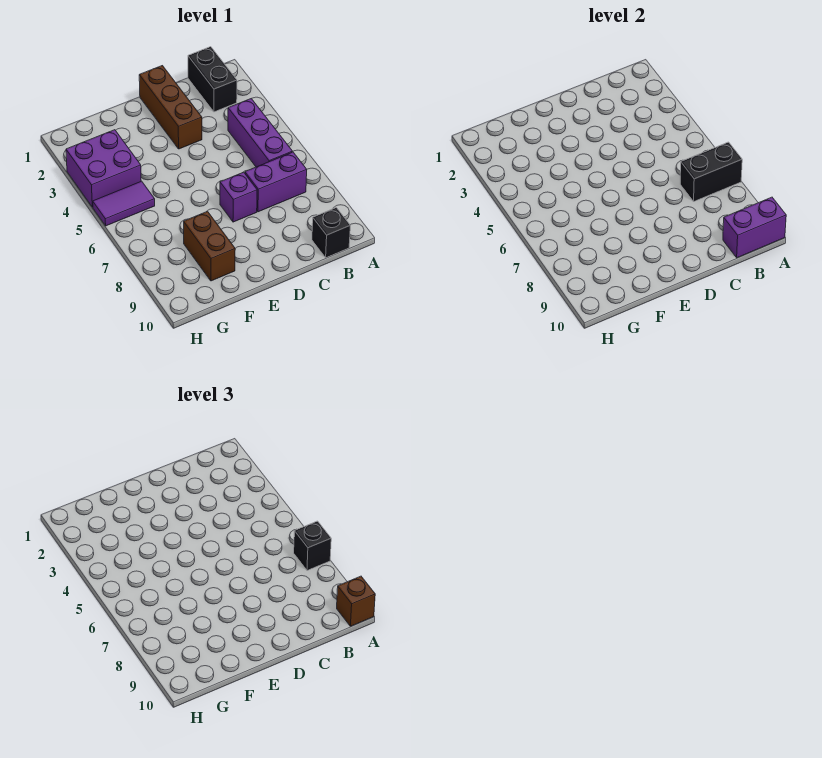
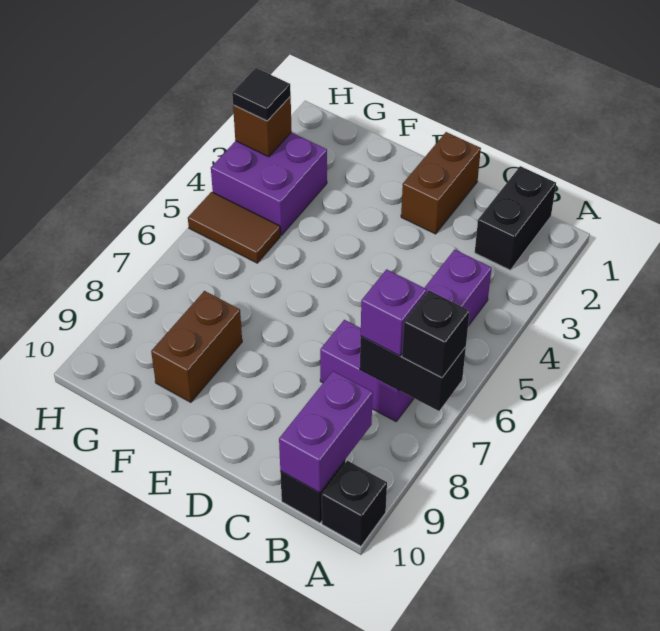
none -> black brick A10 level 1
purple brick A10:B10 level 2 -> purple brick B9:B10 level 2
brown brick A10 level 3 -> brown brick H3 level 2
brown brick D1:D3 level 1 -> brown brick D1:D2 level 1
purple brick D7 level 1 -> purple brick B7 level 3
purple tile G5:H5 level 1 -> brown tile G5:H5 level 1
none -> black tile H3 level 3

